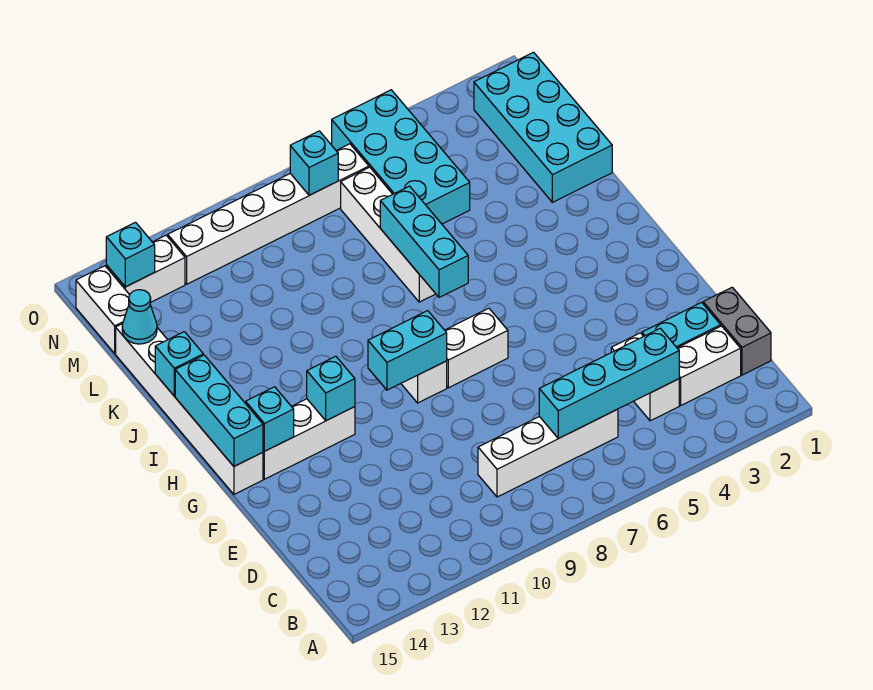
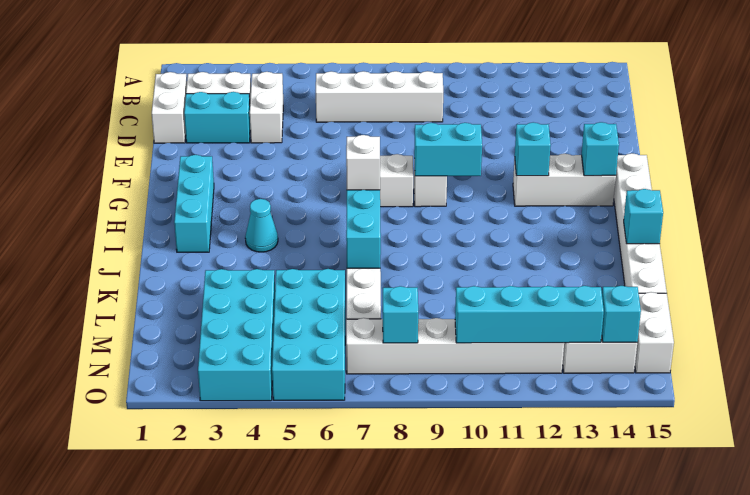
grey brick C1:D1 level 1 -> white brick C1:D1 level 1
cyan brick C4:C7 level 2 -> cyan brick N10:N13 level 2
cyan brick G15:I15 level 2 -> cyan brick G2:I2 level 1
none -> white brick I7 level 3
cyan brick K1:N2 level 1 -> cyan brick L3:O4 level 1
cyan cone L15 level 2 -> cyan cone I4 level 1

